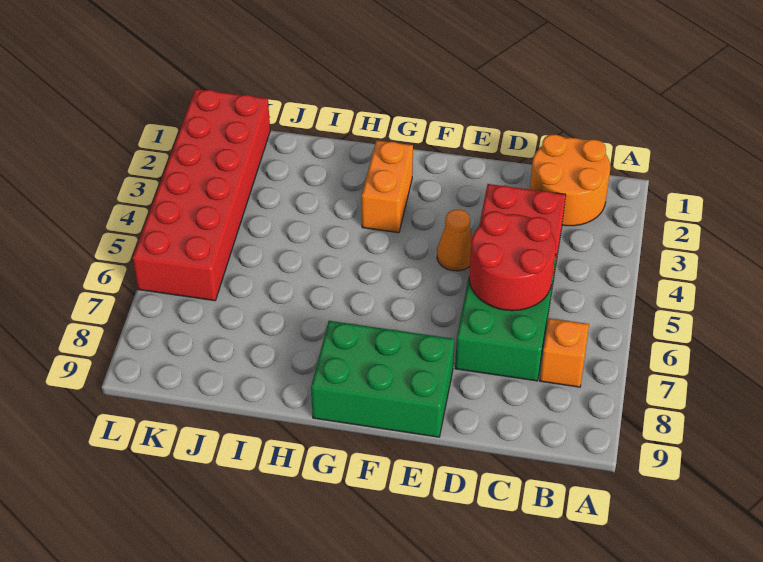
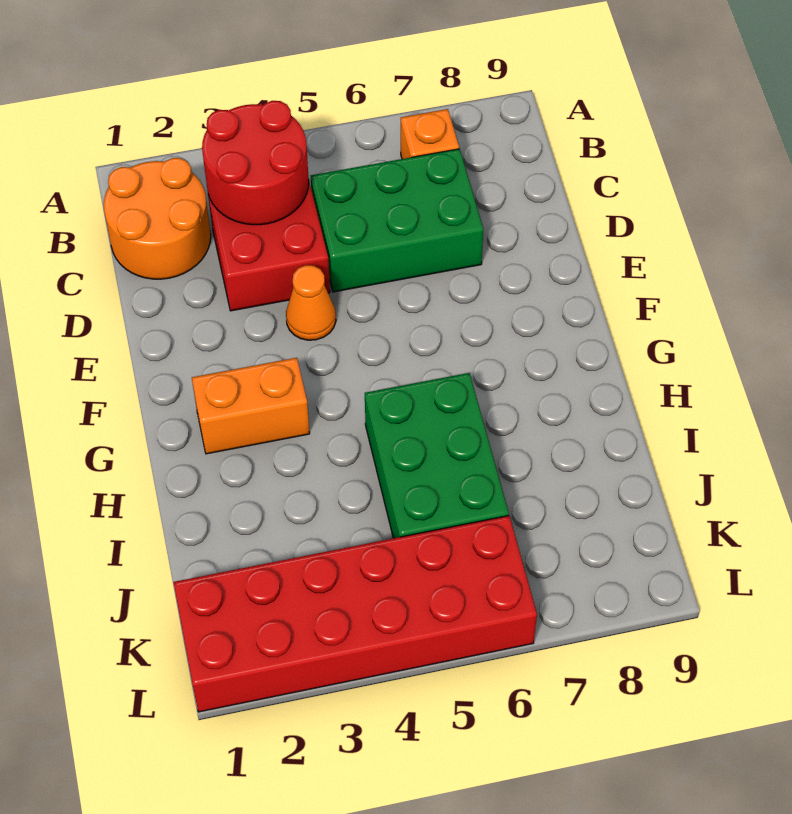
red round brick C5:D6 level 2 -> red round brick B3:C4 level 2
green brick E8:G9 level 1 -> green brick H5:J6 level 1

